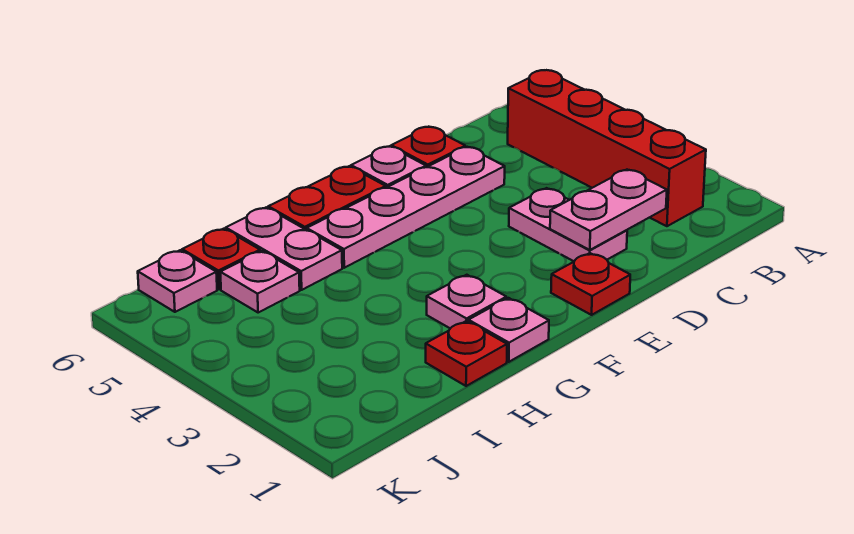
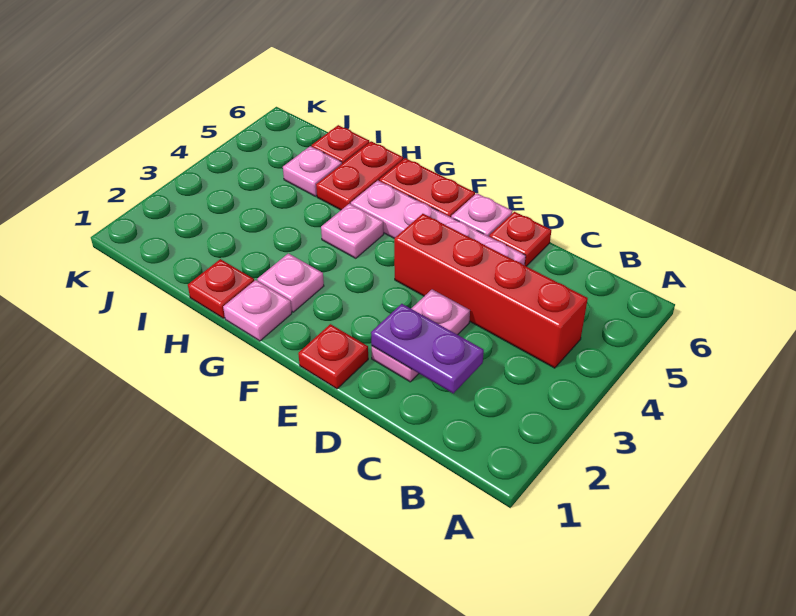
red brick B2:B5 level 1 -> red brick B4:E4 level 1
pink plate C2:D2 level 2 -> purple plate C2:D2 level 2
pink plate H5:H6 level 1 -> red plate H5:H6 level 1
pink plate J6 level 1 -> pink plate G4 level 1

